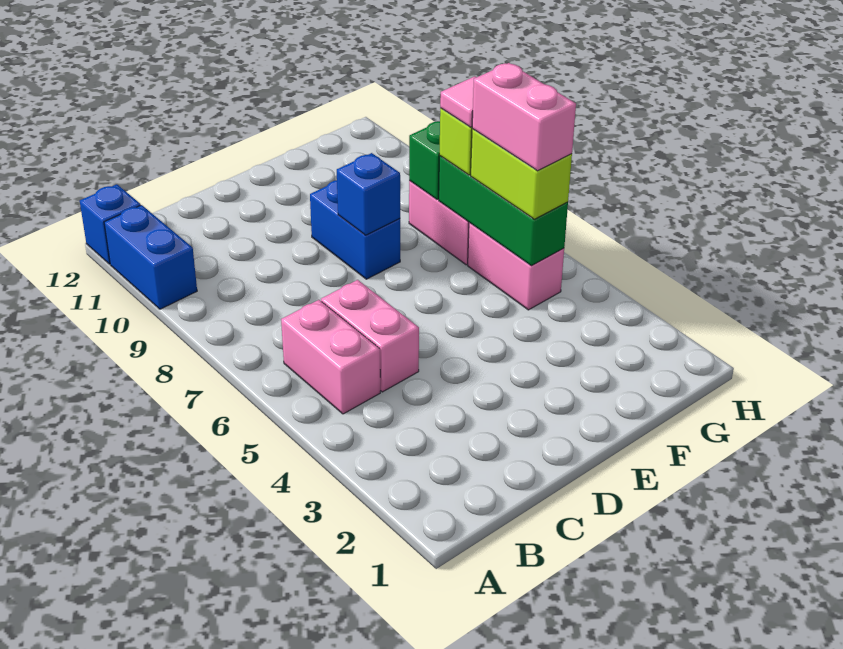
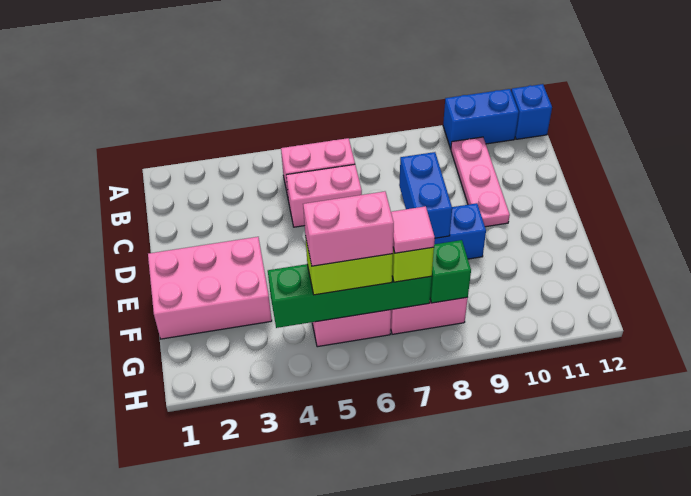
none -> pink plate B10:D10 level 1
none -> pink brick E1:F3 level 1
blue brick E8 level 2 -> blue brick D8:E8 level 2
green brick G5:G7 level 2 -> green brick G4:G7 level 2

